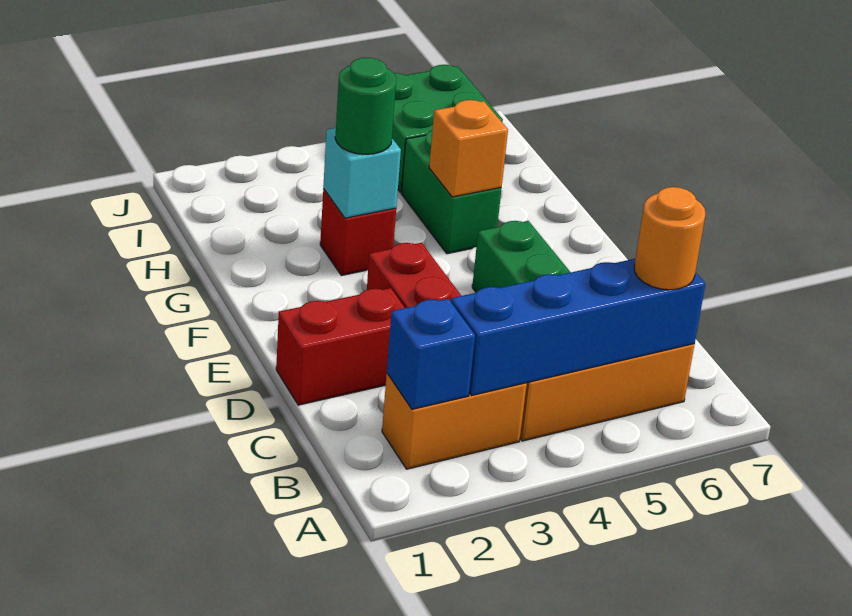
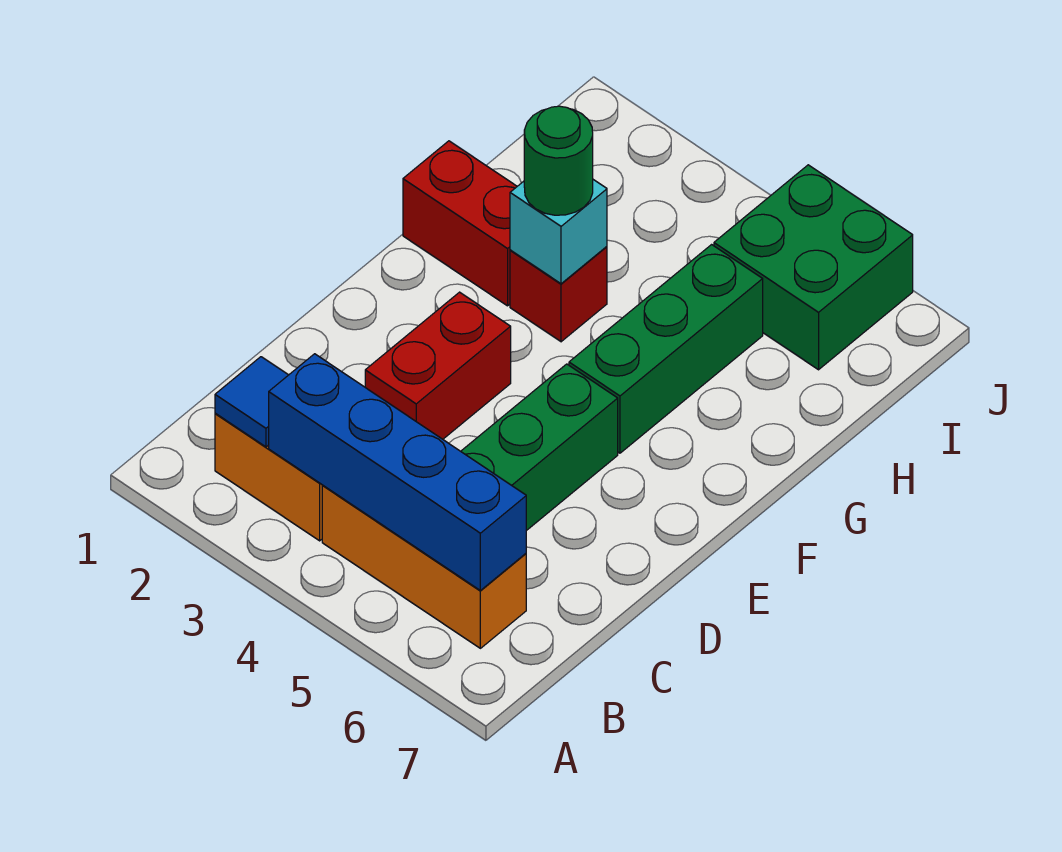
blue brick B2 level 2 -> blue tile B2 level 2
orange round brick B6 level 3 -> none
red brick D1:D2 level 1 -> red brick G1:G2 level 1
green brick G5:H5 level 1 -> green brick F5:H5 level 1
orange brick G5 level 2 -> none

